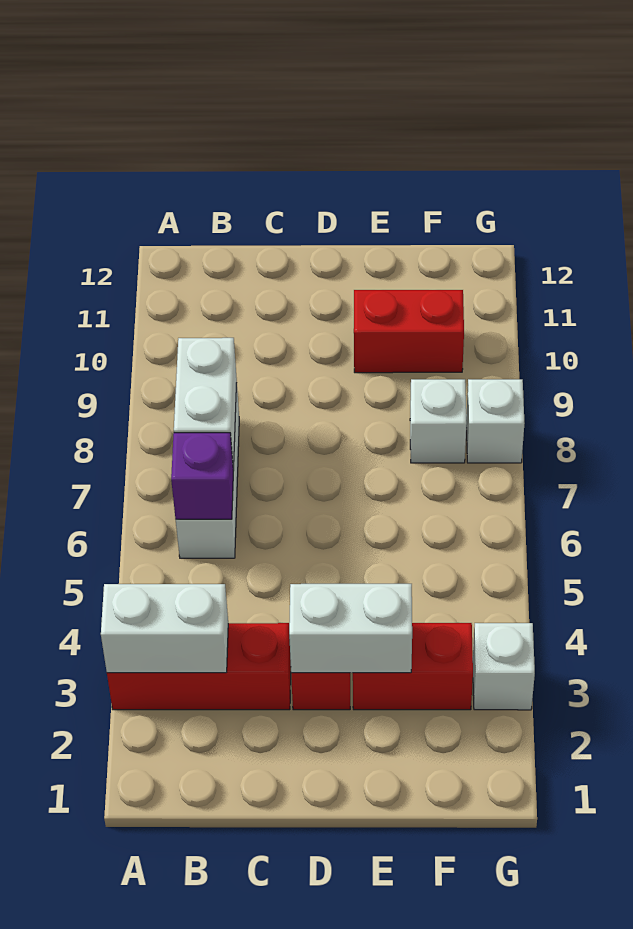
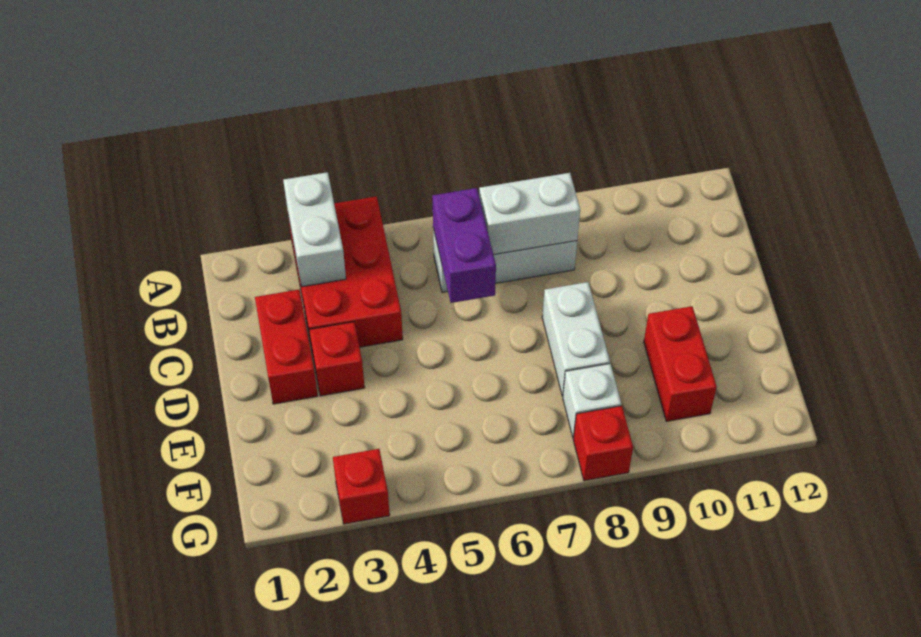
red brick A3:C3 level 1 -> red brick A3:C4 level 1
purple brick B6 level 2 -> purple brick B6:C6 level 2
white brick D3:E3 level 2 -> white brick D8:E8 level 1
red brick E3:F3 level 1 -> red brick C2:D2 level 1
white brick G3 level 1 -> red brick G3 level 1
white brick G8 level 1 -> red brick G8 level 1

